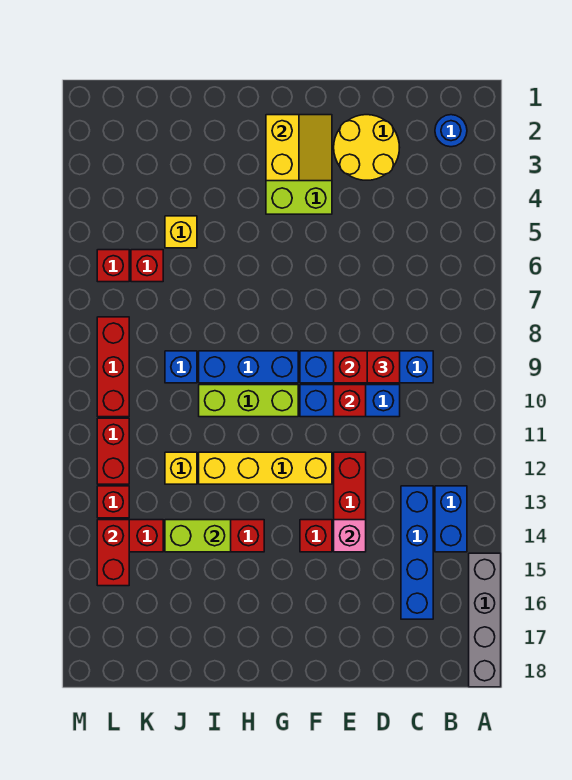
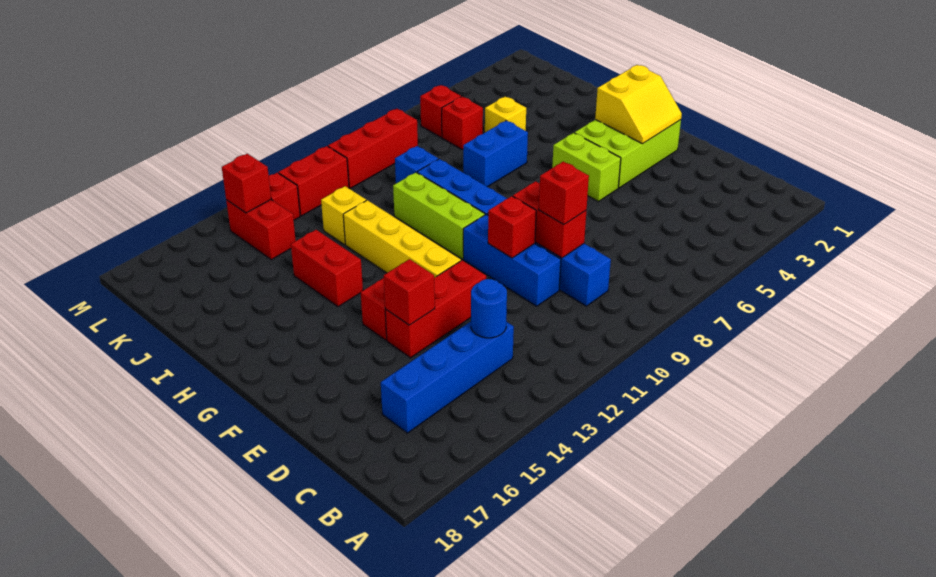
grey brick A15:A18 level 1 -> none
blue round brick B2 level 1 -> blue round brick C13 level 2
blue brick B13:B14 level 1 -> blue brick I6:I7 level 1
yellow round brick D2:E3 level 1 -> none
pink brick E14 level 2 -> red brick E14 level 2
lime brick I14:J14 level 2 -> lime brick F5:G5 level 1
red brick L14:L15 level 2 -> red brick L14 level 2

